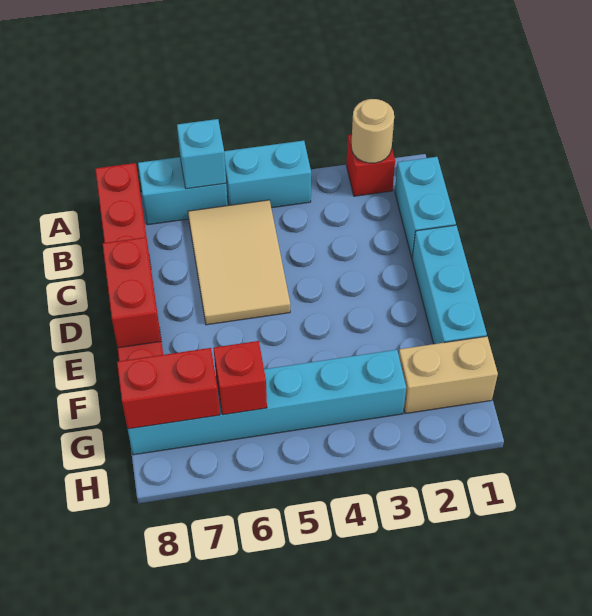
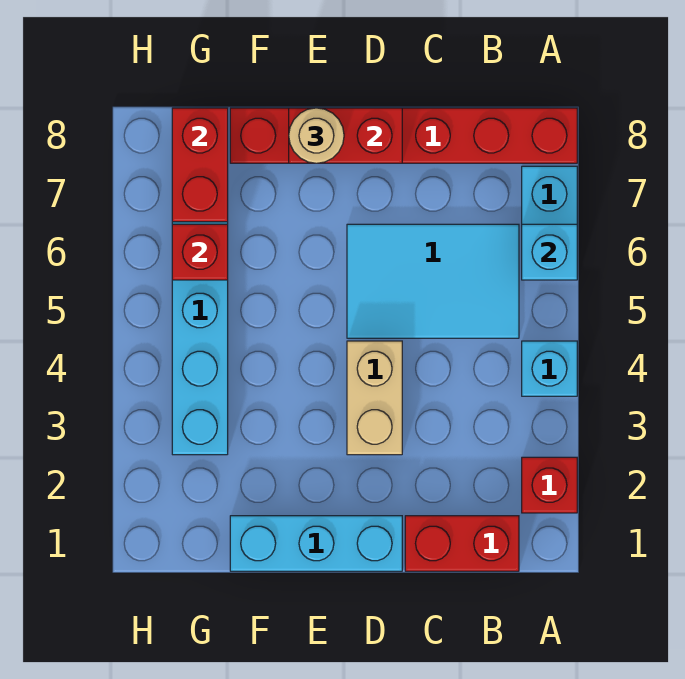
tan round brick A2 level 2 -> tan round brick E8 level 3
cyan brick A4:A5 level 1 -> cyan brick A4 level 1
cyan brick B1:C1 level 1 -> red brick B1:C1 level 1
tan tile B5:D6 level 1 -> cyan tile B5:D6 level 1
tan brick G1:G2 level 1 -> tan brick D3:D4 level 1

